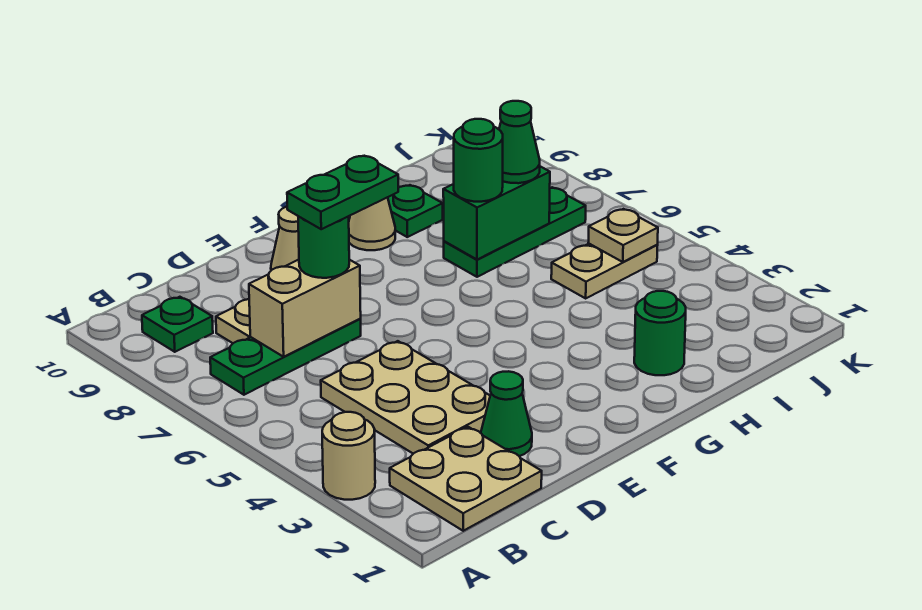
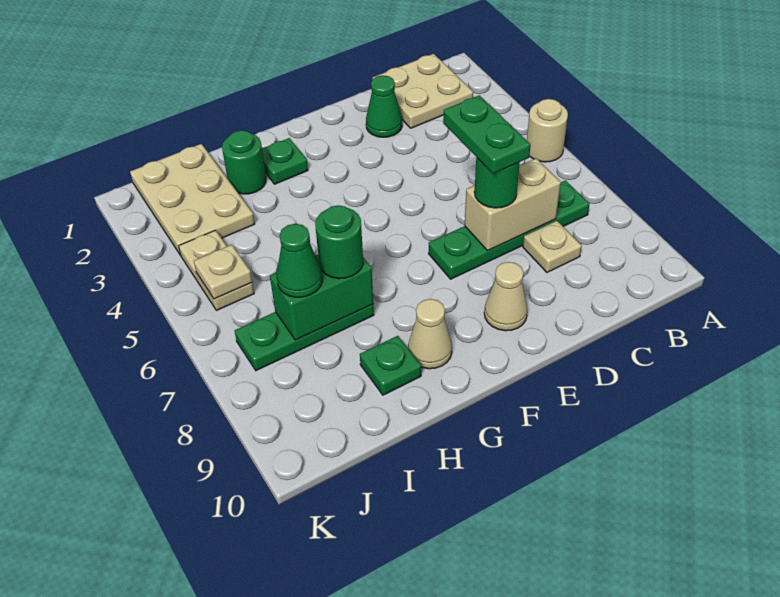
tan round brick A3 level 1 -> tan round brick A5 level 1
green plate B7:D7 level 1 -> green plate B7:E7 level 1
green plate B9 level 1 -> green plate G2 level 1
tan plate C3:D5 level 1 -> tan plate I1:J3 level 1
green plate D7:E7 level 4 -> green plate D6:D7 level 4
tan plate I5:J5 level 1 -> tan plate J4:J5 level 1

